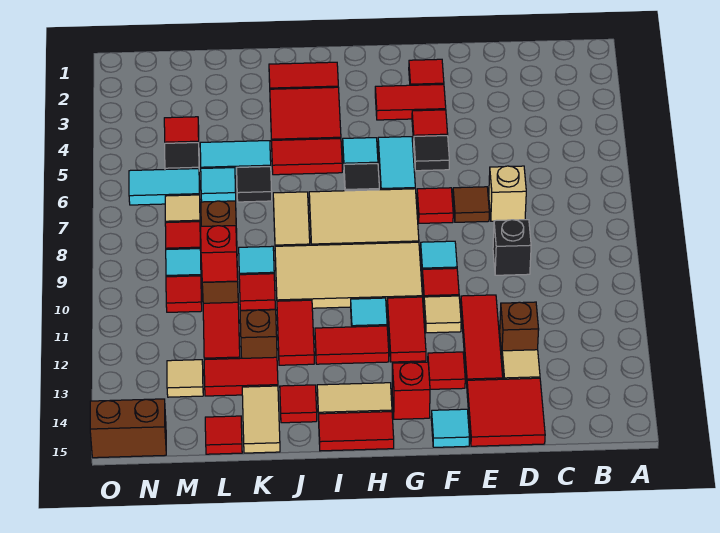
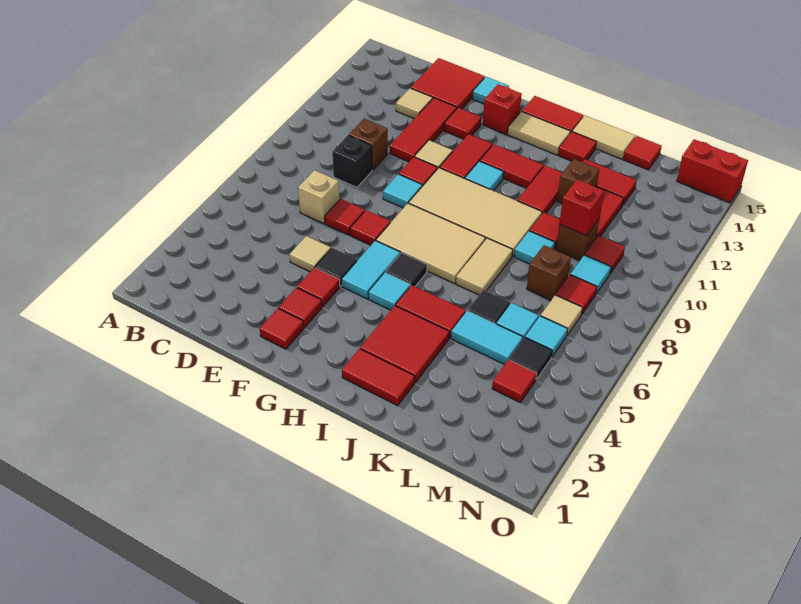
brown brick D12 level 1 -> brown brick D10 level 1
brown tile E7 level 1 -> red tile E7 level 1
red tile F3:G3 level 1 -> red tile F3 level 1
tan tile K14:K15 level 1 -> tan tile J15:K15 level 1
cyan tile M6:N6 level 1 -> cyan tile M6 level 1
tan tile M13 level 1 -> tan tile E5 level 1
brown brick N15:O15 level 1 -> red brick N15:O15 level 1

